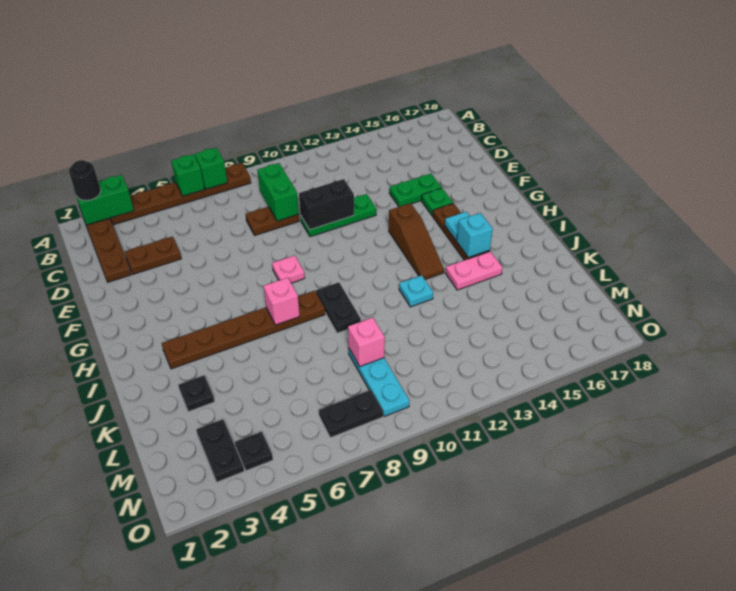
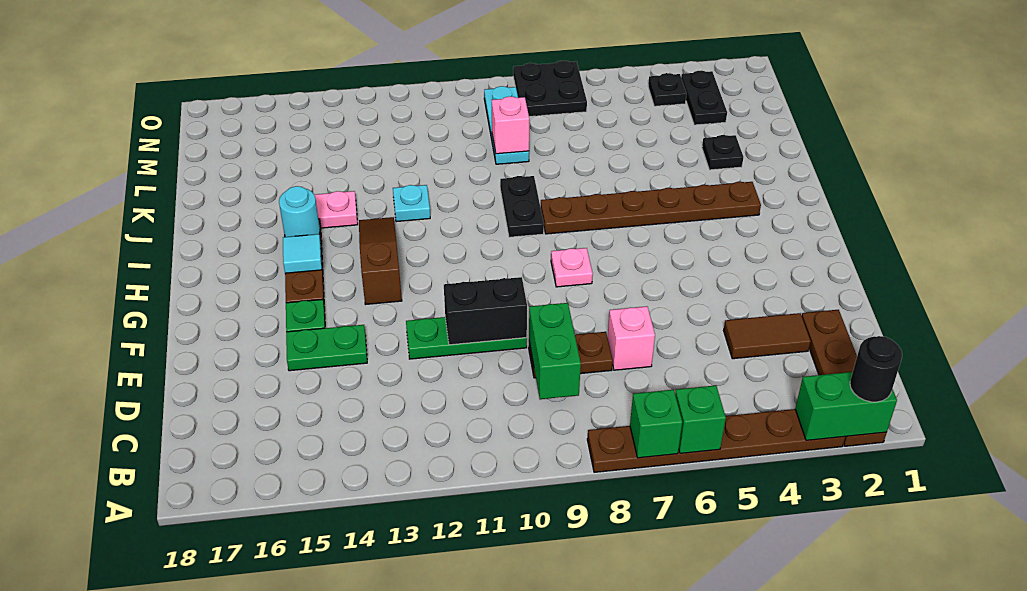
brown plate D3:D4 level 1 -> brown tile D3:D4 level 1
pink brick I7 level 2 -> pink brick D7 level 1
cyan brick I15 level 2 -> cyan round brick I15 level 2
black plate N7:N8 level 1 -> black plate N7:O8 level 1

